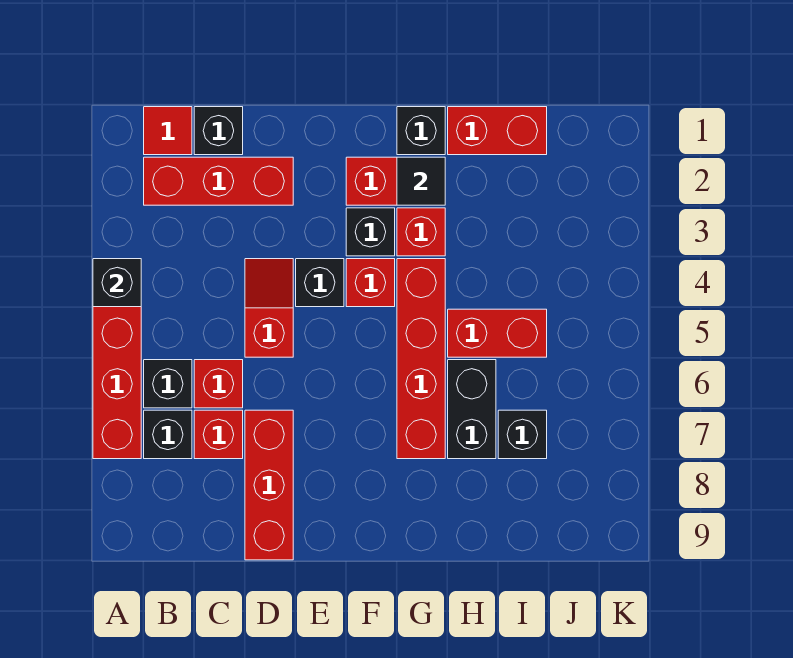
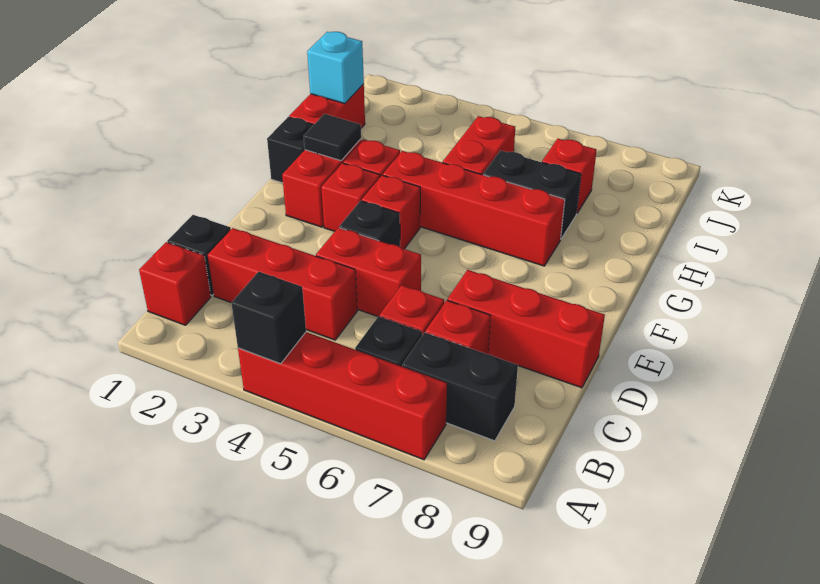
red tile B1 level 1 -> red brick B1 level 1
red brick B2:D2 level 1 -> red brick C2:C4 level 1
black brick B7 level 1 -> black brick B7:B8 level 1
red slope D4:D5 level 1 top 5 -> red brick D4:D5 level 1
black brick F3 level 1 -> red brick F3 level 1
none -> cyan brick I1 level 2
black brick I7 level 1 -> red brick I7 level 1

